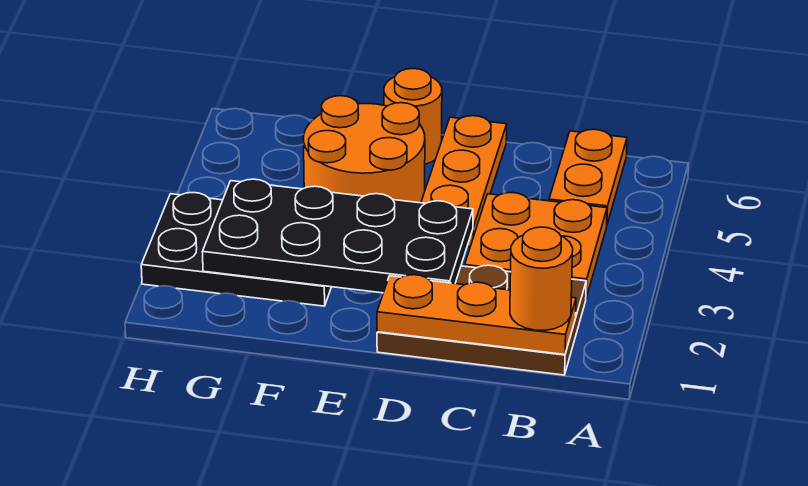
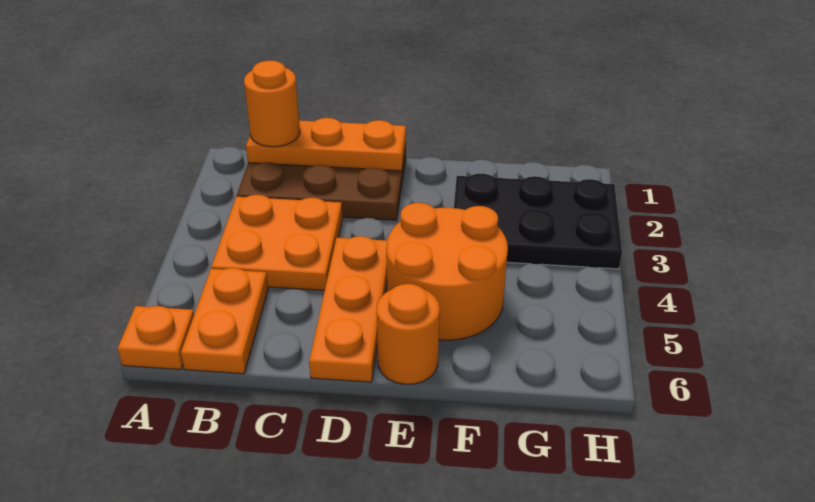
none -> orange plate A6 level 1
black plate D2:G3 level 2 -> none

